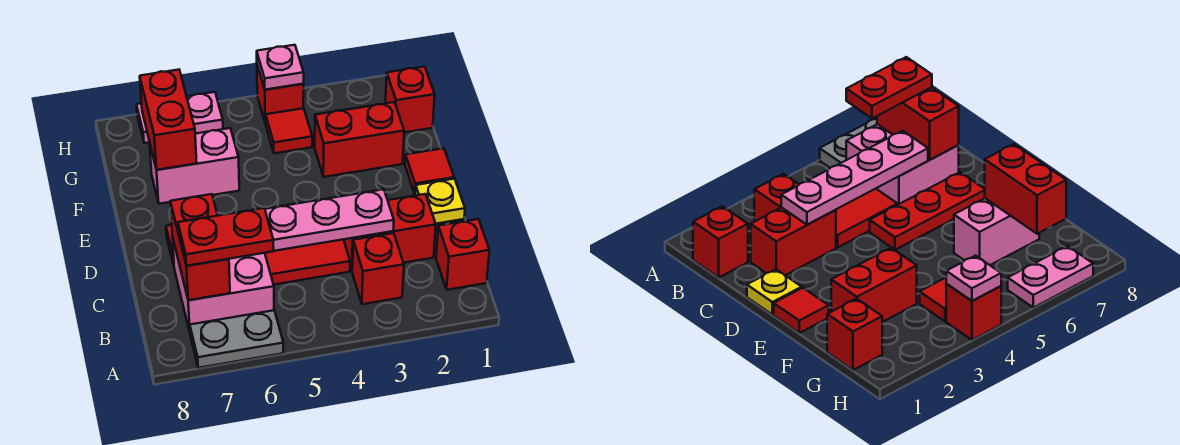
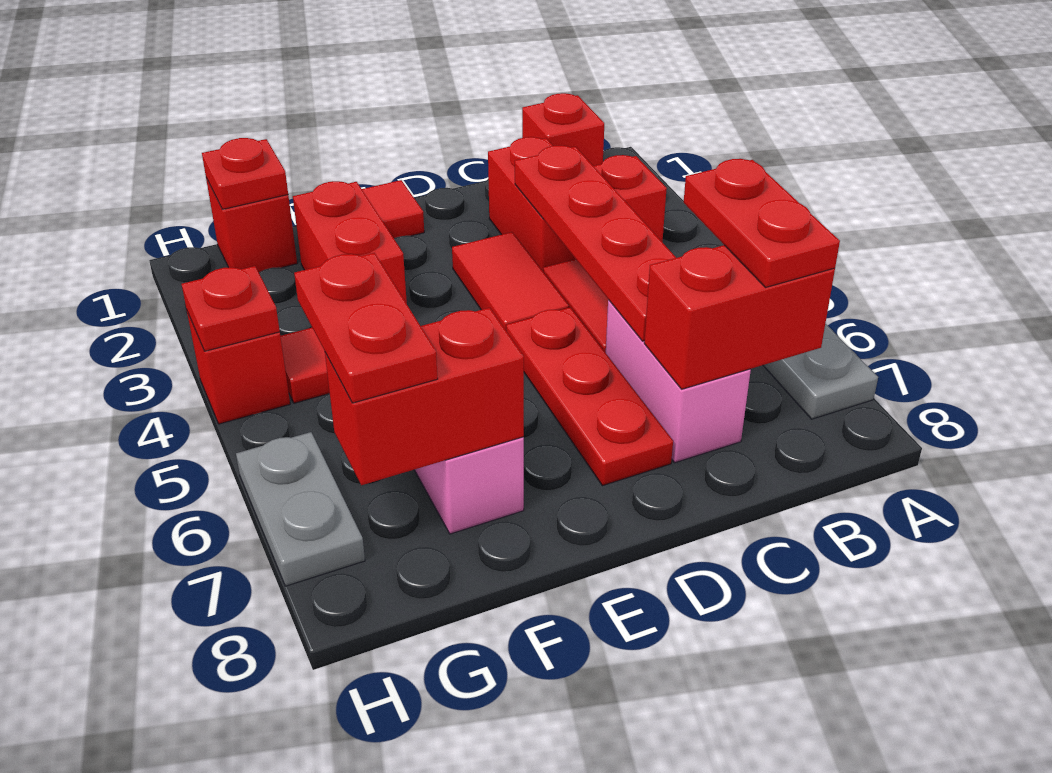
pink brick B6:C7 level 1 -> pink brick C6:C7 level 1
pink plate C3:C6 level 2 -> red plate C3:C6 level 2
yellow plate D1 level 1 -> none
none -> red tile D3:D4 level 1
none -> red plate G1 level 2
none -> red plate G6:G7 level 3
pink plate H4 level 2 -> red plate H4 level 2
pink plate H6:H7 level 1 -> grey plate H6:H7 level 1

